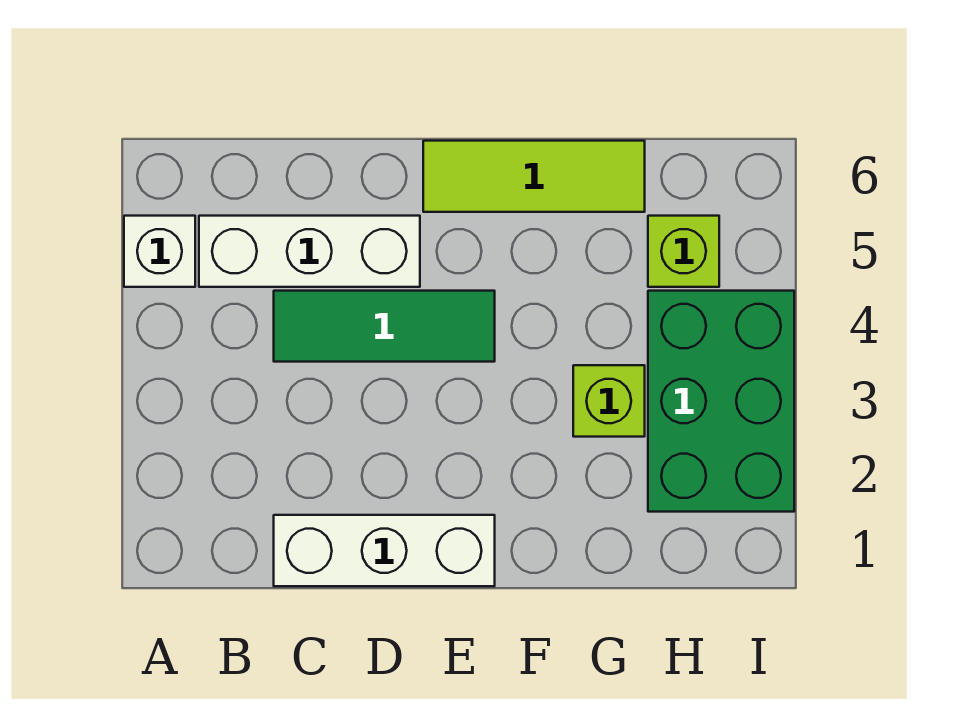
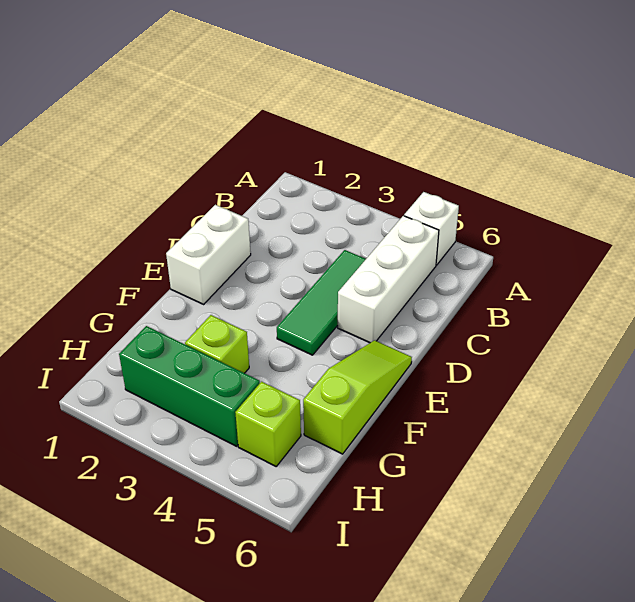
white brick C1:E1 level 1 -> white brick D1:E1 level 1
lime tile E6:G6 level 1 -> lime slope E6:G6 level 1 top G
green brick H2:I4 level 1 -> green brick H2:H4 level 1

